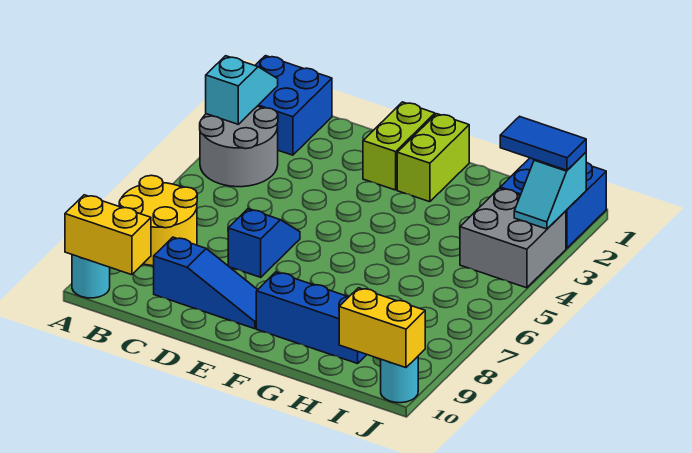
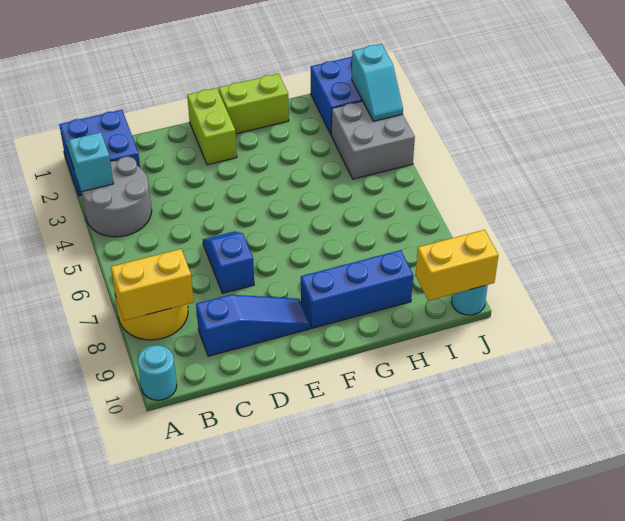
yellow brick A10:B10 level 2 -> yellow brick A8:B8 level 2
lime brick F1:F2 level 1 -> lime brick F1:G1 level 1
blue tile I2:J2 level 3 -> none

